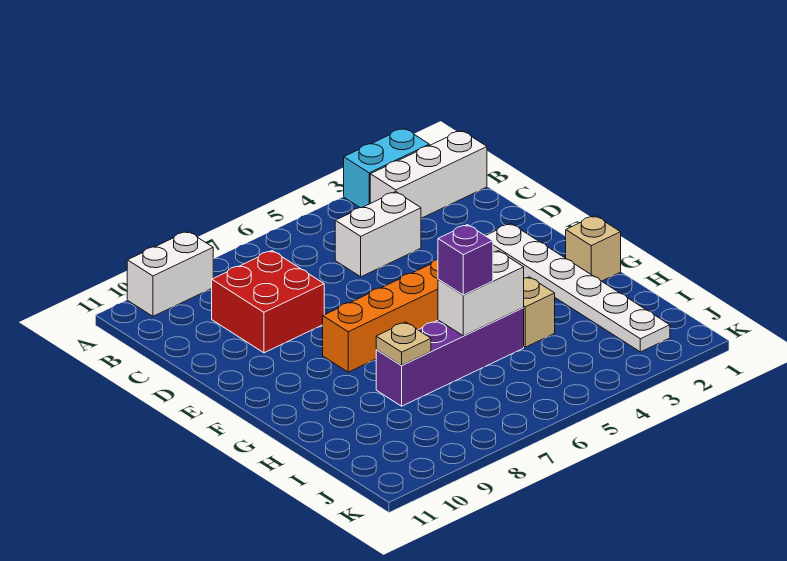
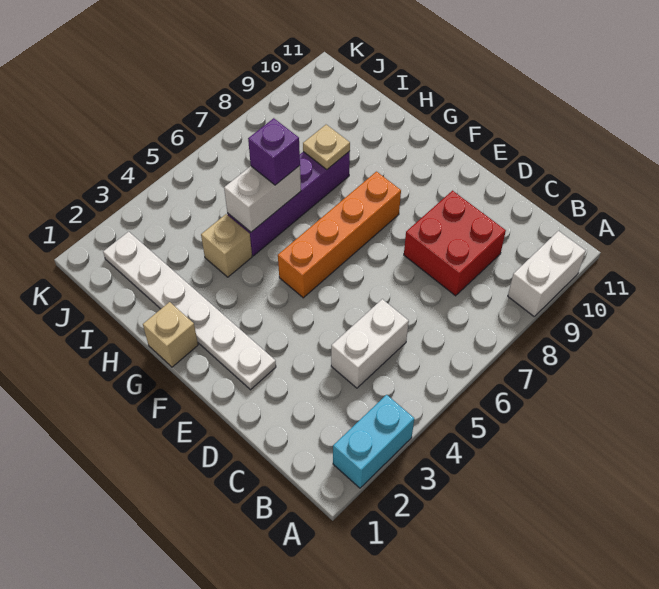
white brick B1:B3 level 1 -> none

